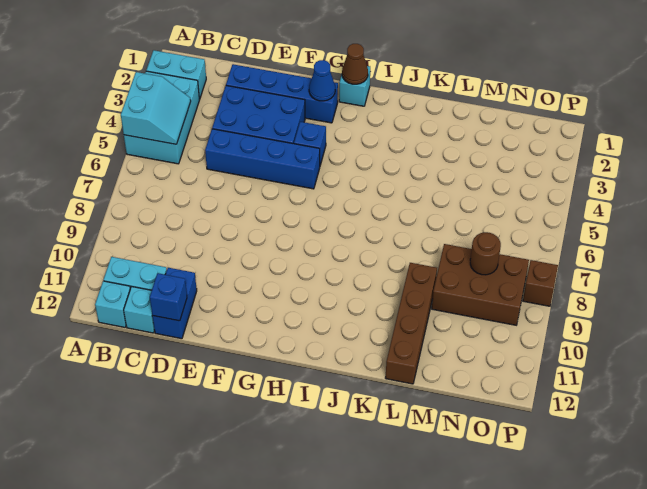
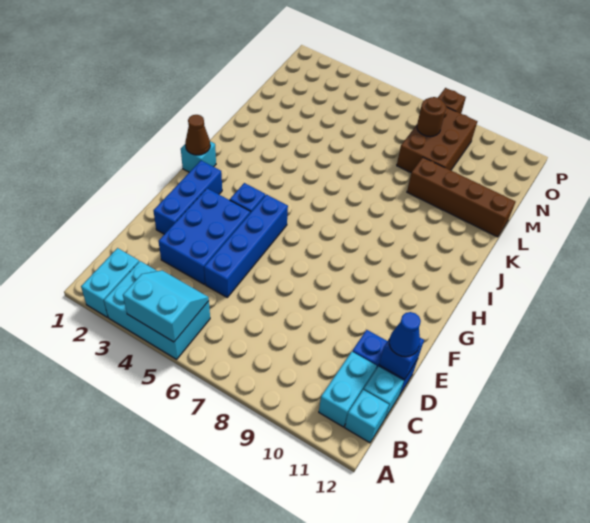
blue brick D2:G2 level 1 -> blue brick E2:G2 level 1
blue cone G2 level 2 -> blue cone D12 level 3

